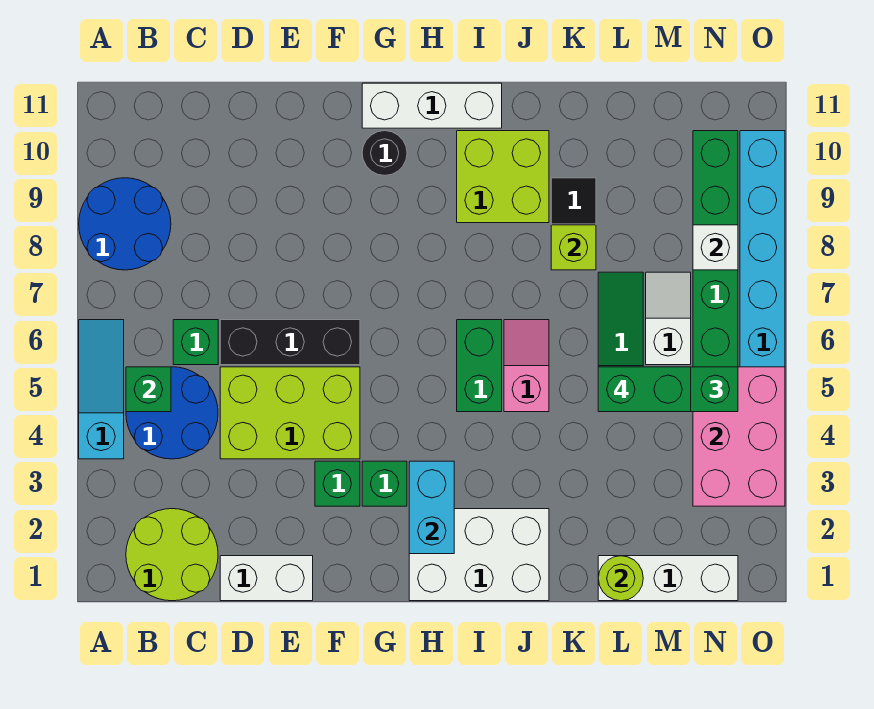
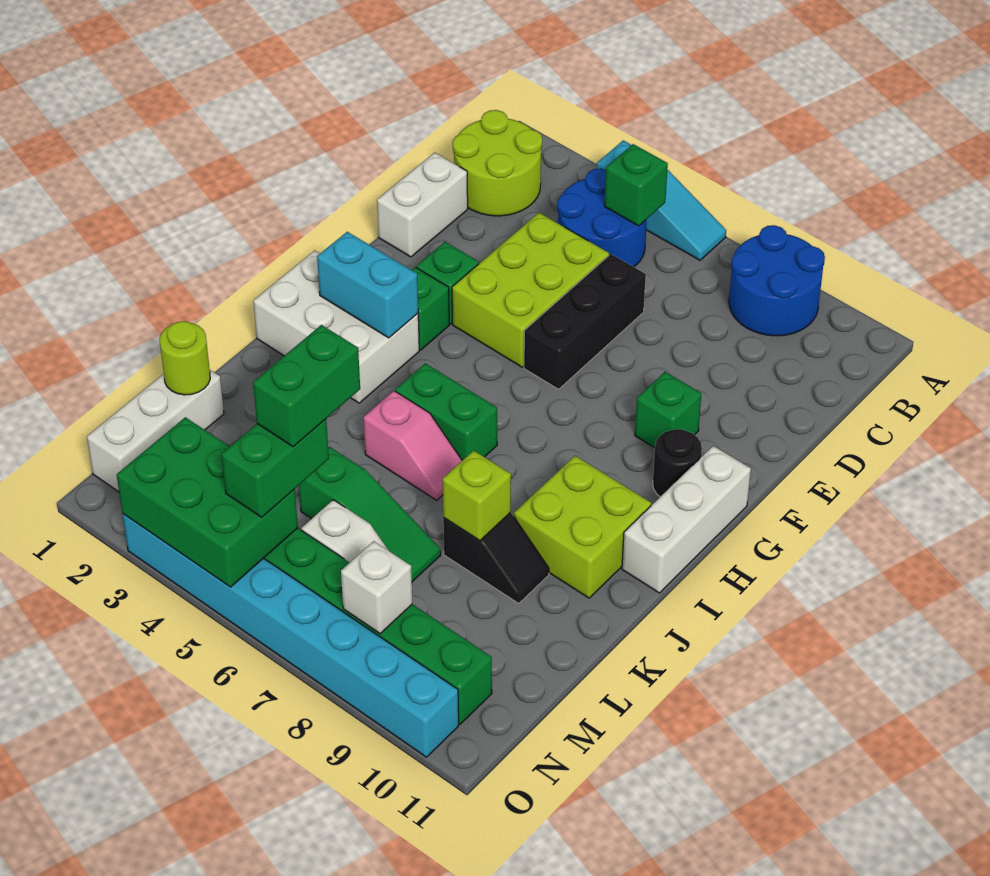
green brick C6 level 1 -> green brick F9 level 1
white brick H1:J2 level 1 -> white brick H1:I3 level 1
pink brick N3:O5 level 2 -> green brick N3:O5 level 2

